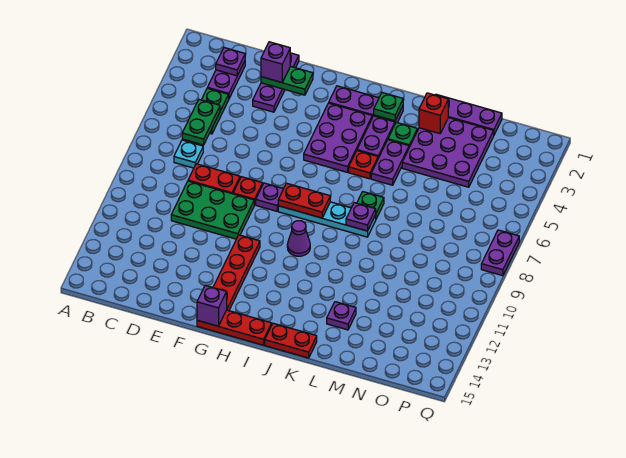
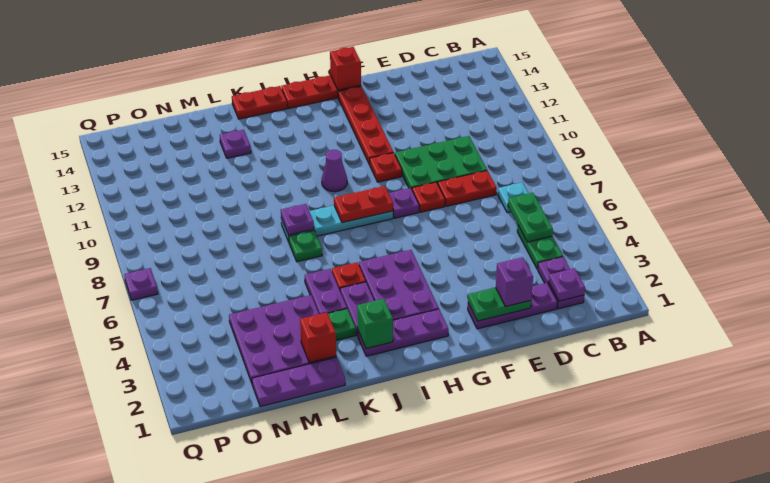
purple plate E1:E3 level 1 -> purple plate D2:F2 level 1
none -> red plate G10 level 1
purple brick G15 level 2 -> red brick G15 level 2
green plate J2 level 2 -> green brick J2 level 2
purple plate Q7:Q8 level 1 -> purple plate Q7 level 1

